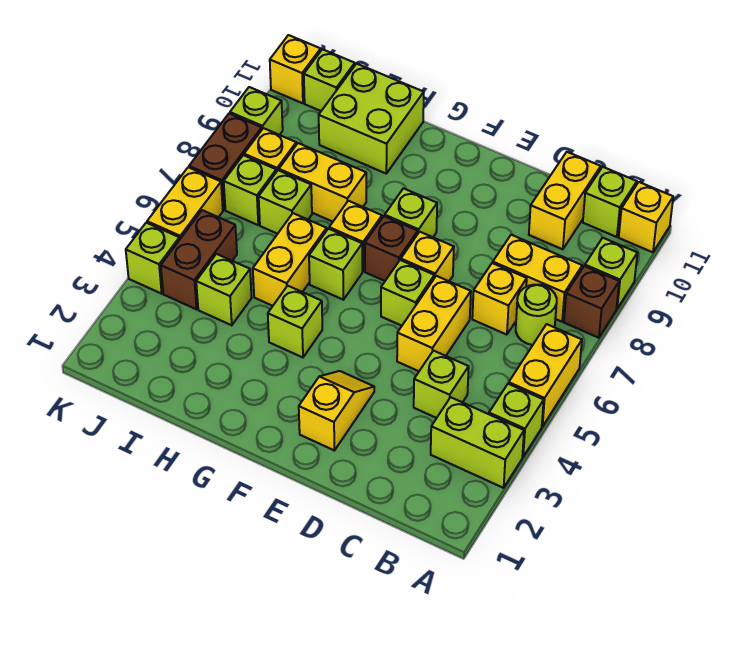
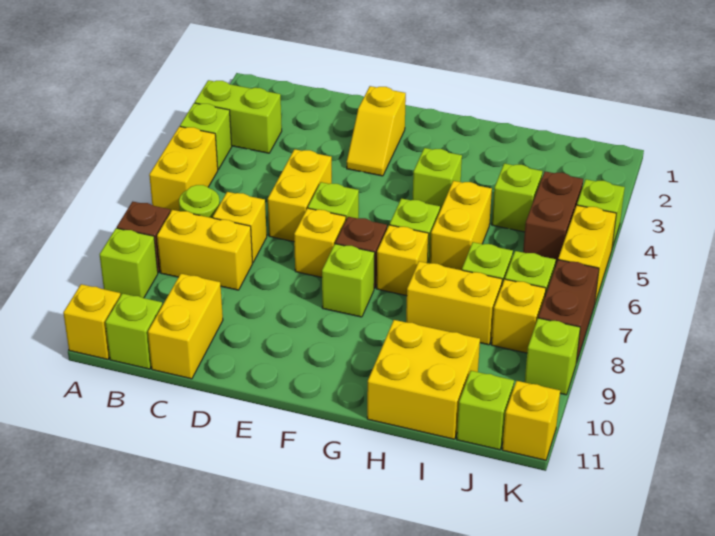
lime brick C4 level 1 -> none
lime brick H10:I11 level 1 -> yellow brick H10:I11 level 1

